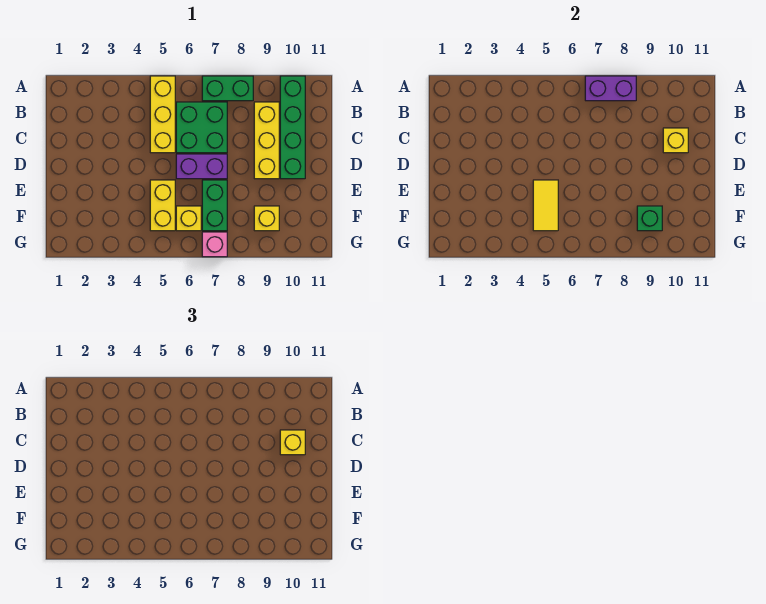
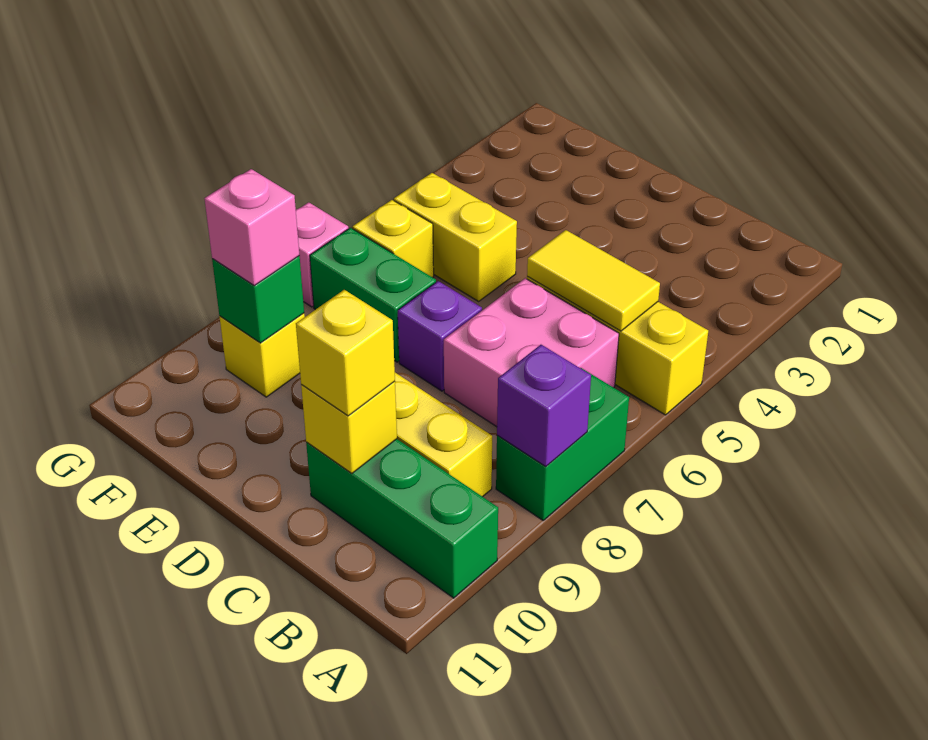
purple brick A7:A8 level 2 -> purple brick A8 level 2
green brick A10:D10 level 1 -> green brick A10:C10 level 1
green brick B6:C7 level 1 -> pink brick B6:C7 level 1
purple brick D6:D7 level 1 -> purple brick D7 level 1
yellow tile E5:F5 level 2 -> yellow tile B5:C5 level 2
none -> pink brick F9 level 3

